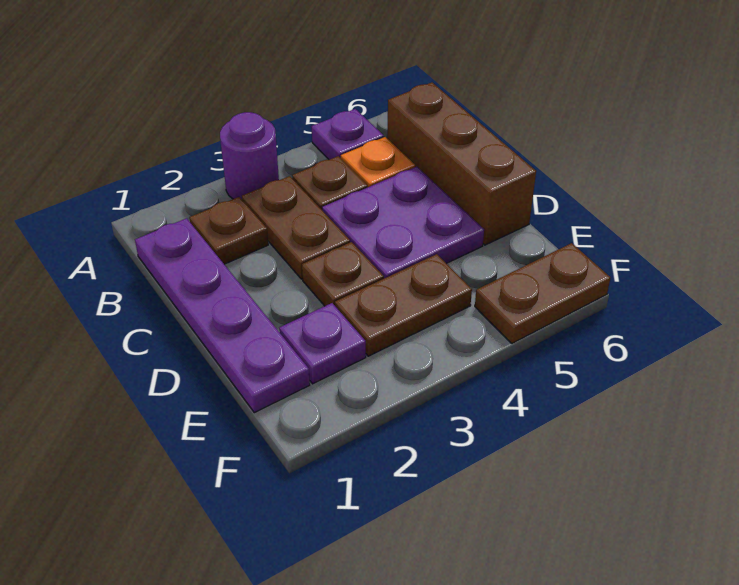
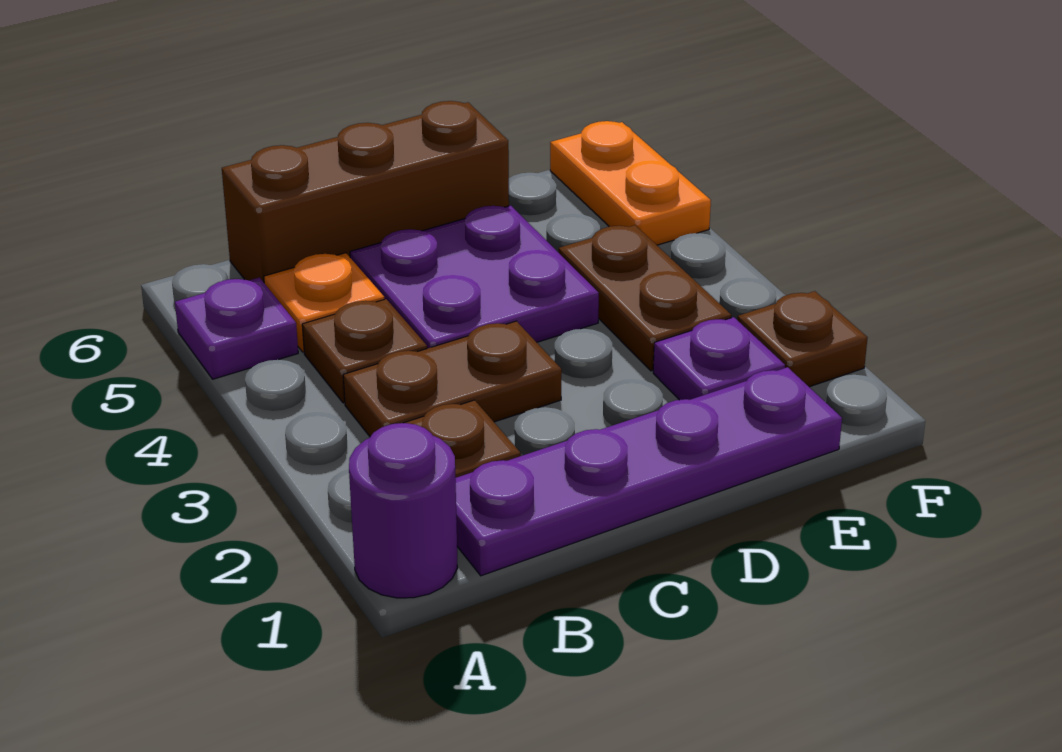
purple round brick A3 level 1 -> purple round brick A1 level 1
brown plate D3 level 1 -> brown plate F2 level 1
brown plate F5:F6 level 1 -> orange plate F5:F6 level 1

